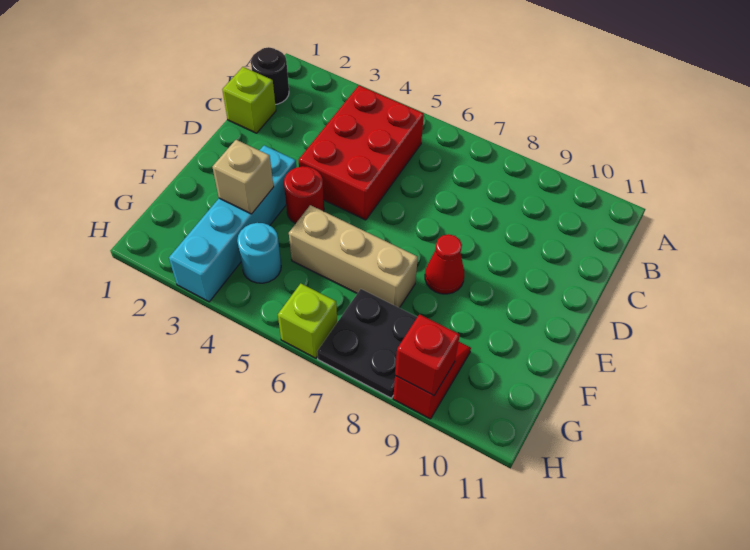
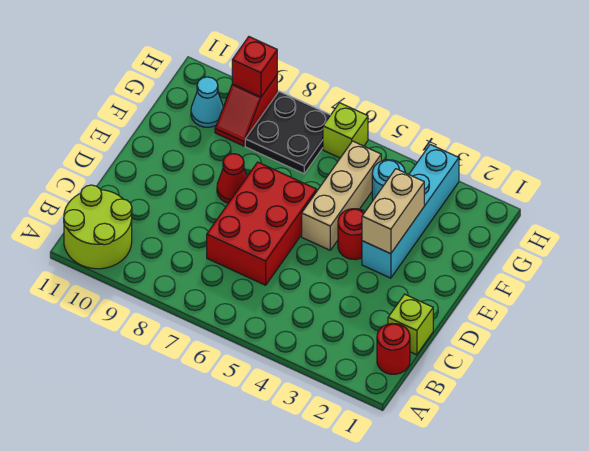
none -> lime round brick A10:B11 level 1
black round brick B1 level 1 -> red round brick B1 level 1
red brick B4:D5 level 1 -> red brick C6:E7 level 1
tan brick F3 level 2 -> tan brick E3:F3 level 2
tan brick F5:F7 level 1 -> tan brick E5:G5 level 1
none -> cyan cone G10 level 1

